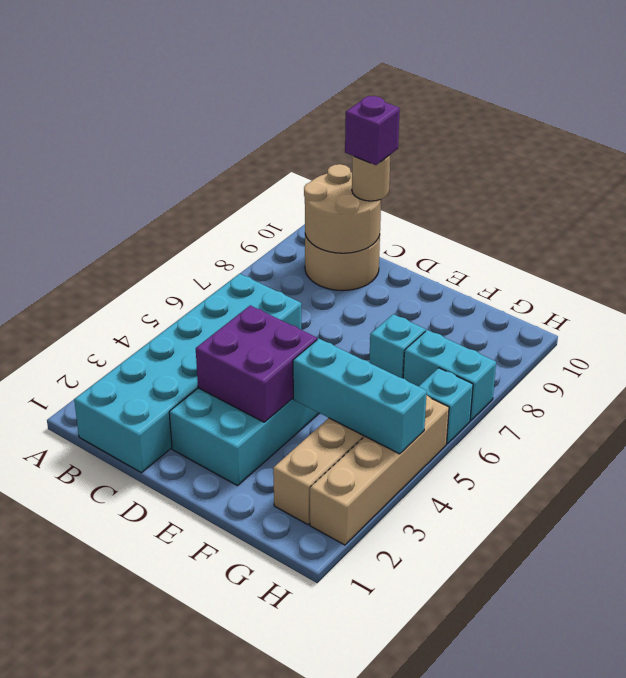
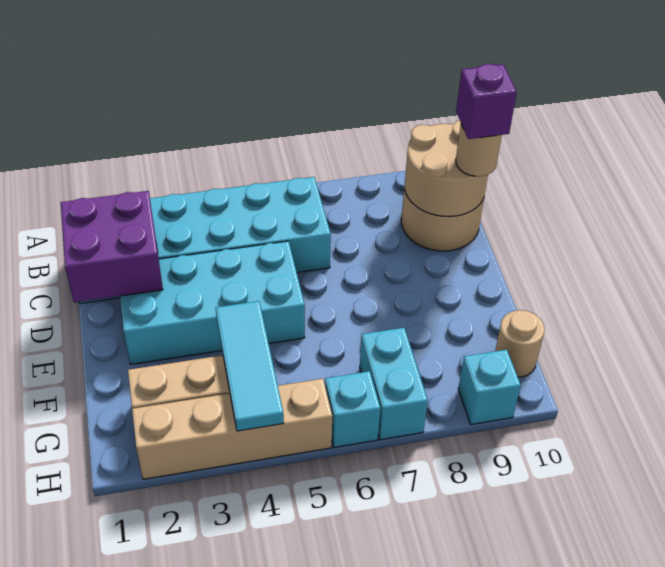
purple brick D3:E4 level 2 -> purple brick C1:D2 level 2
cyan brick F4:H4 level 2 -> cyan tile F4:H4 level 2
cyan brick F7 level 1 -> cyan brick H9 level 1
none -> tan round brick G10 level 1

